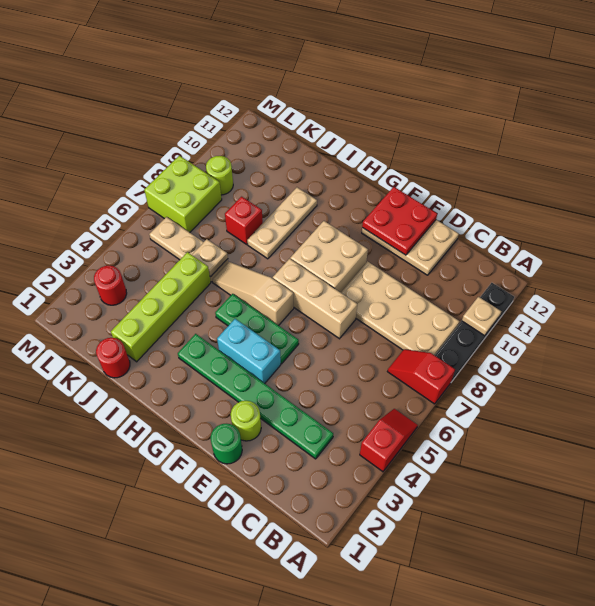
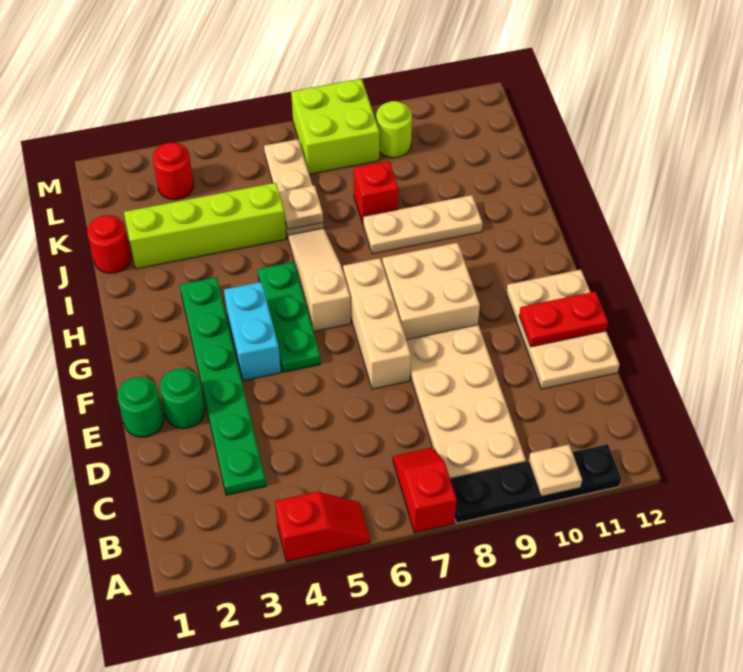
lime round brick E2 level 1 -> green round brick E2 level 1
red plate E11:F12 level 2 -> red plate E11:E12 level 2

